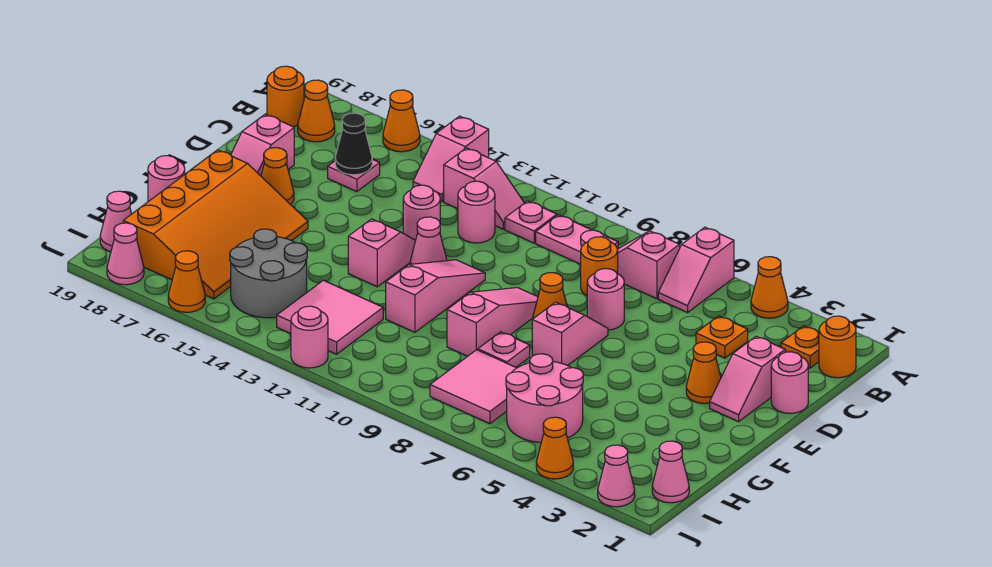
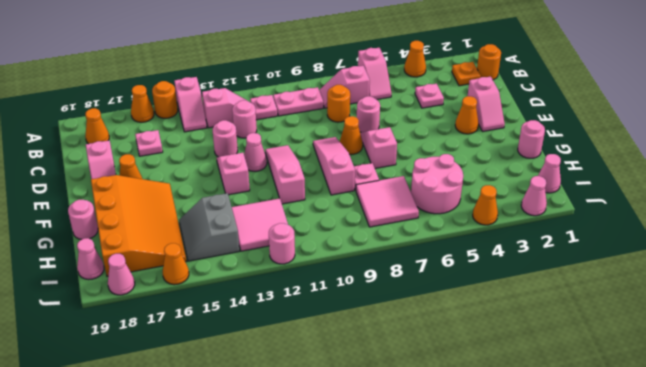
orange round brick B19 level 1 -> orange round brick A15 level 1
orange plate C4 level 1 -> pink plate C4 level 1
black cone C16 level 2 -> none
pink round brick D1 level 1 -> pink round brick G1 level 1
grey round brick H14:I15 level 1 -> grey slope H14:I15 level 1 top 14

